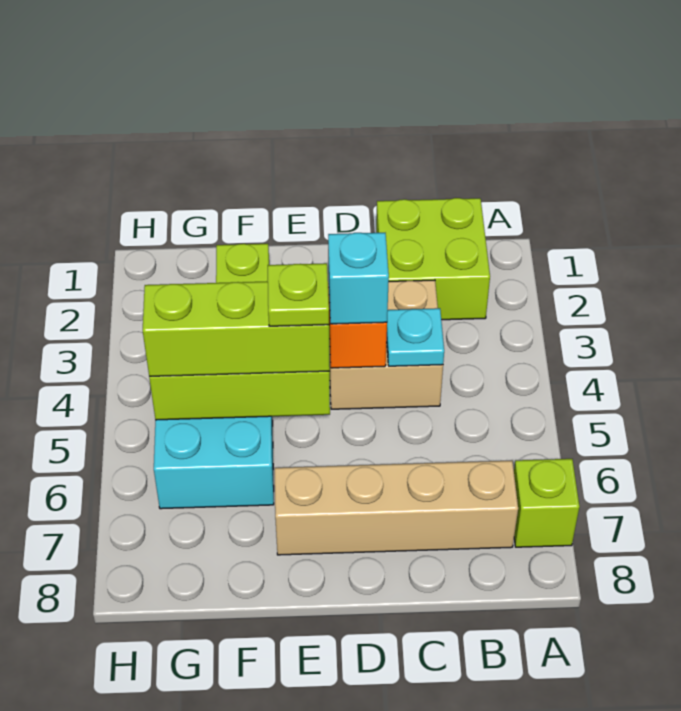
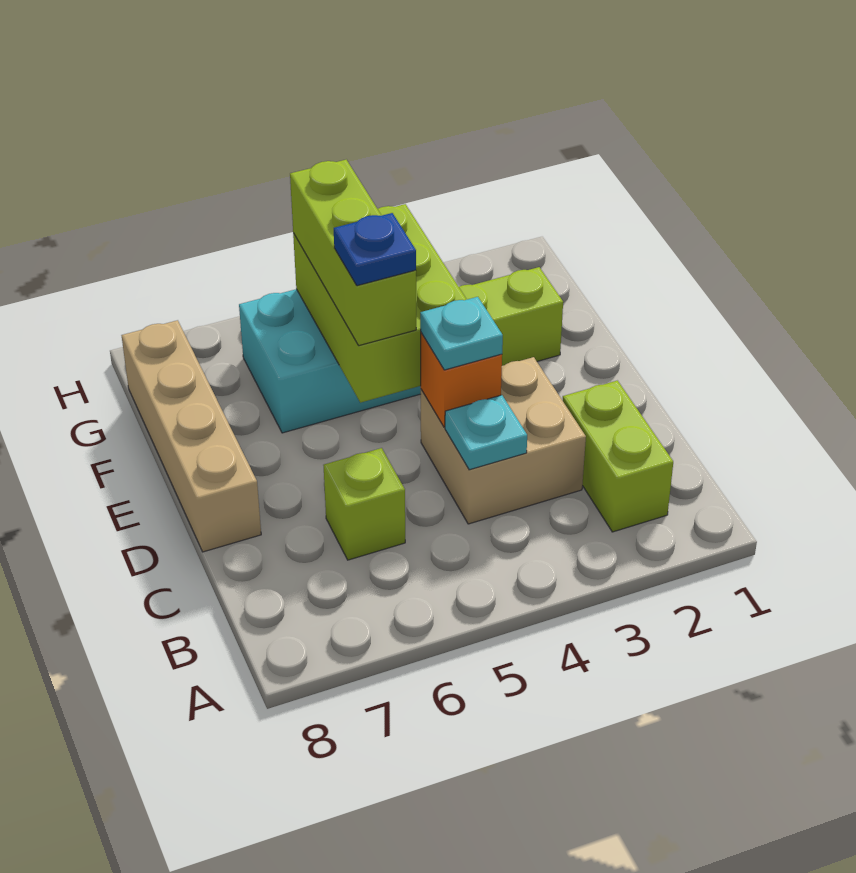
lime brick A7 level 1 -> lime brick C6 level 1
lime brick B1:C2 level 1 -> lime brick B2:C2 level 1
tan brick B7:E7 level 1 -> tan brick D8:G8 level 1
cyan brick D4 level 3 -> cyan plate D4 level 3
lime plate E5 level 4 -> blue plate E5 level 4

